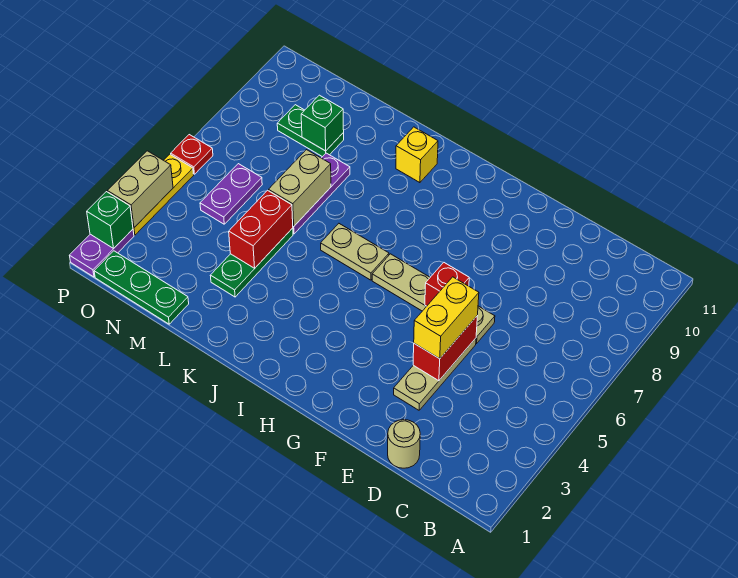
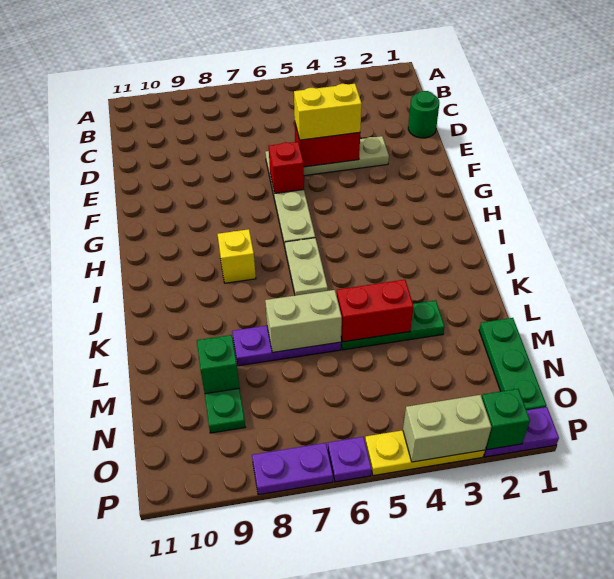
tan round brick D1 level 1 -> green round brick D1 level 1
yellow brick J10 level 1 -> yellow brick I8 level 1
purple plate N5:N6 level 1 -> purple plate P7:P8 level 1
red plate P6 level 1 -> purple plate P6 level 1

